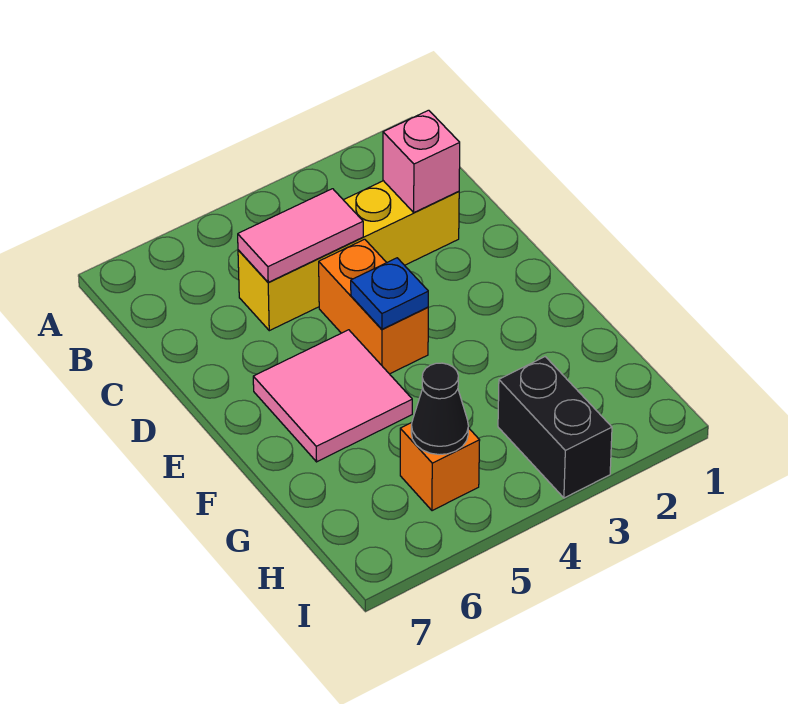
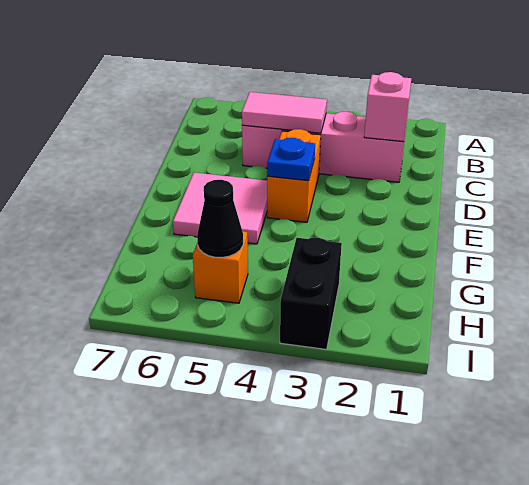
yellow brick C2:C5 level 1 -> pink brick C2:C5 level 1

